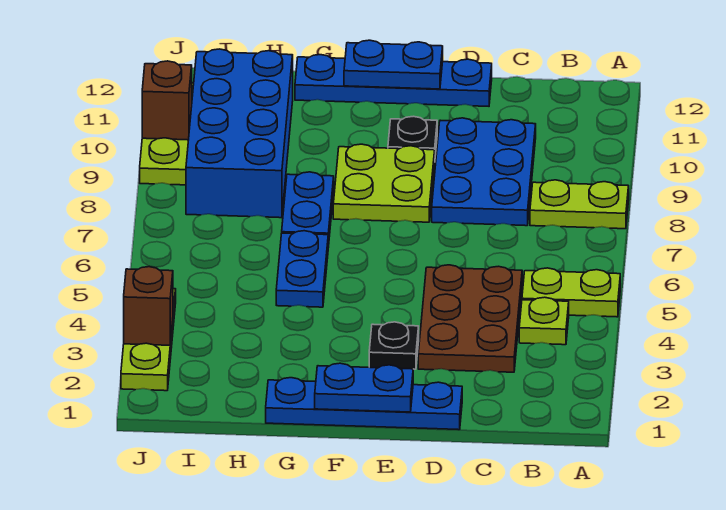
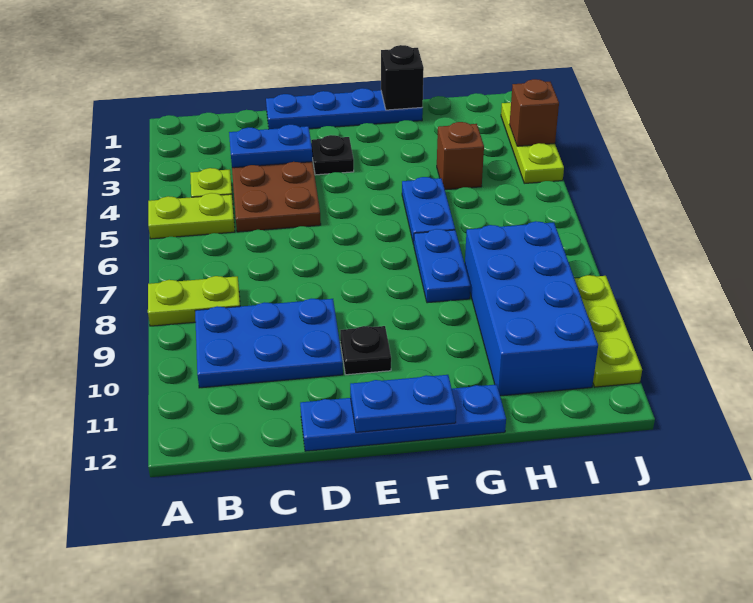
blue plate C8:D10 level 1 -> blue plate B9:D10 level 1
blue plate E1:F1 level 2 -> blue plate C3:D3 level 2
lime plate E8:F9 level 1 -> none
none -> black brick G1 level 2
brown brick J10 level 2 -> brown brick H4 level 1

